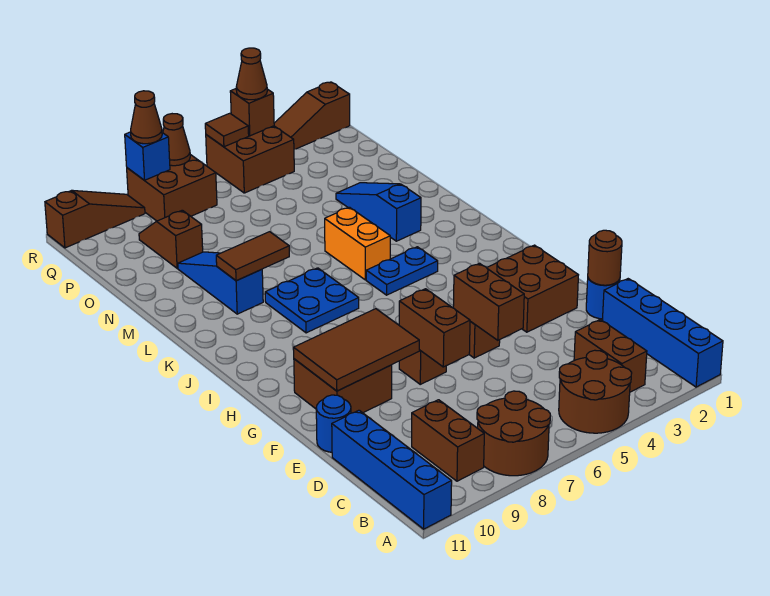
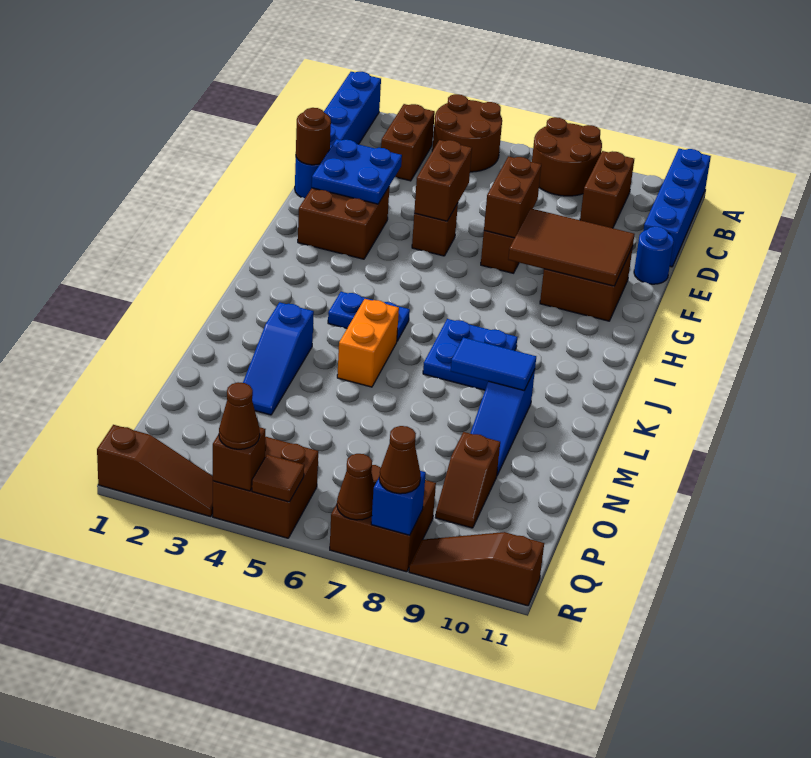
none -> blue plate E2:F3 level 2
brown tile L8:L9 level 2 -> blue tile L8:L9 level 2

